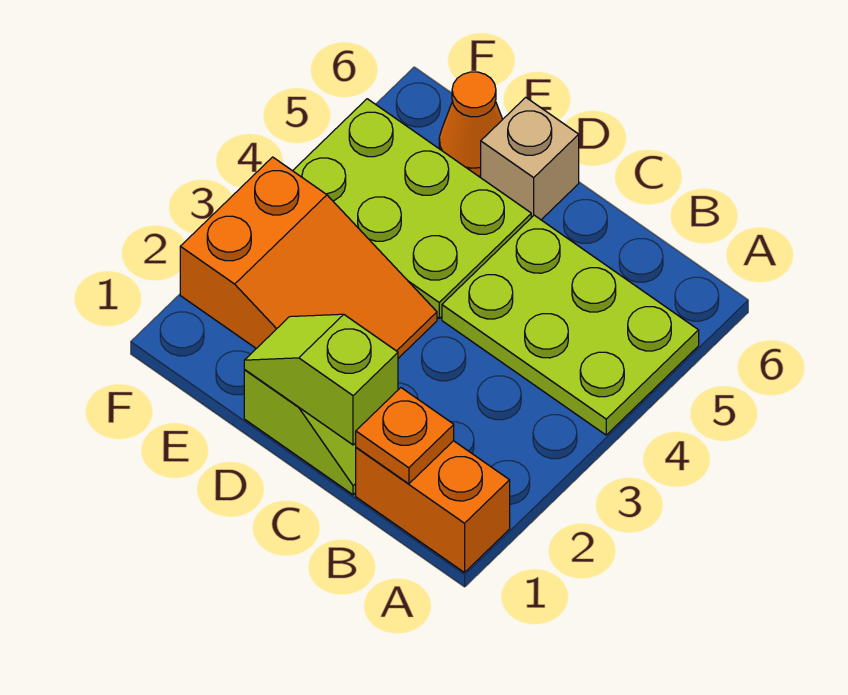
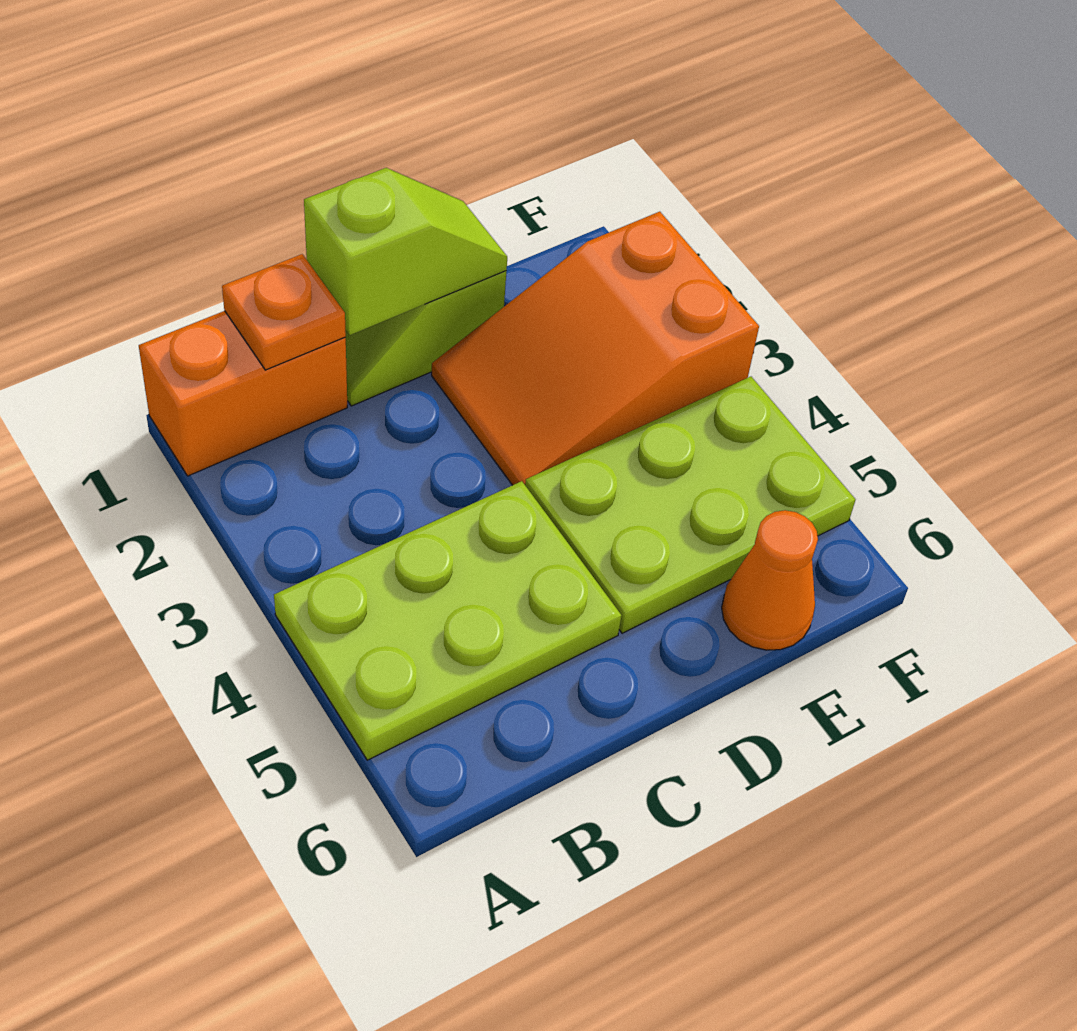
tan brick D6 level 1 -> none

